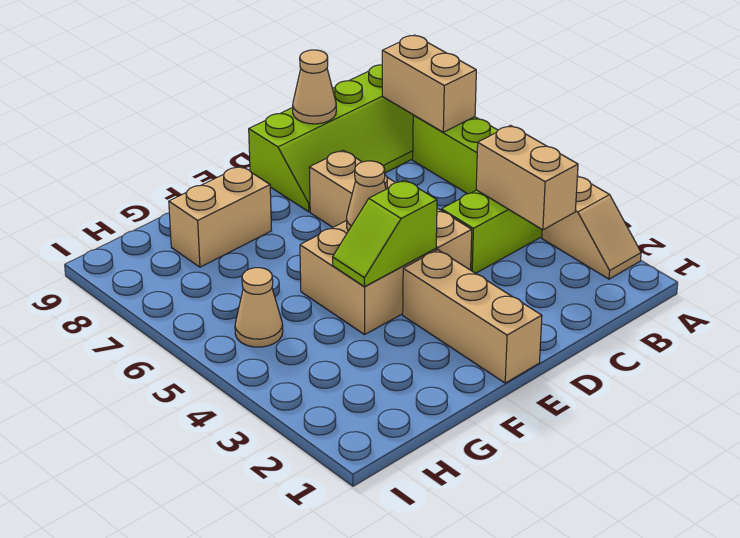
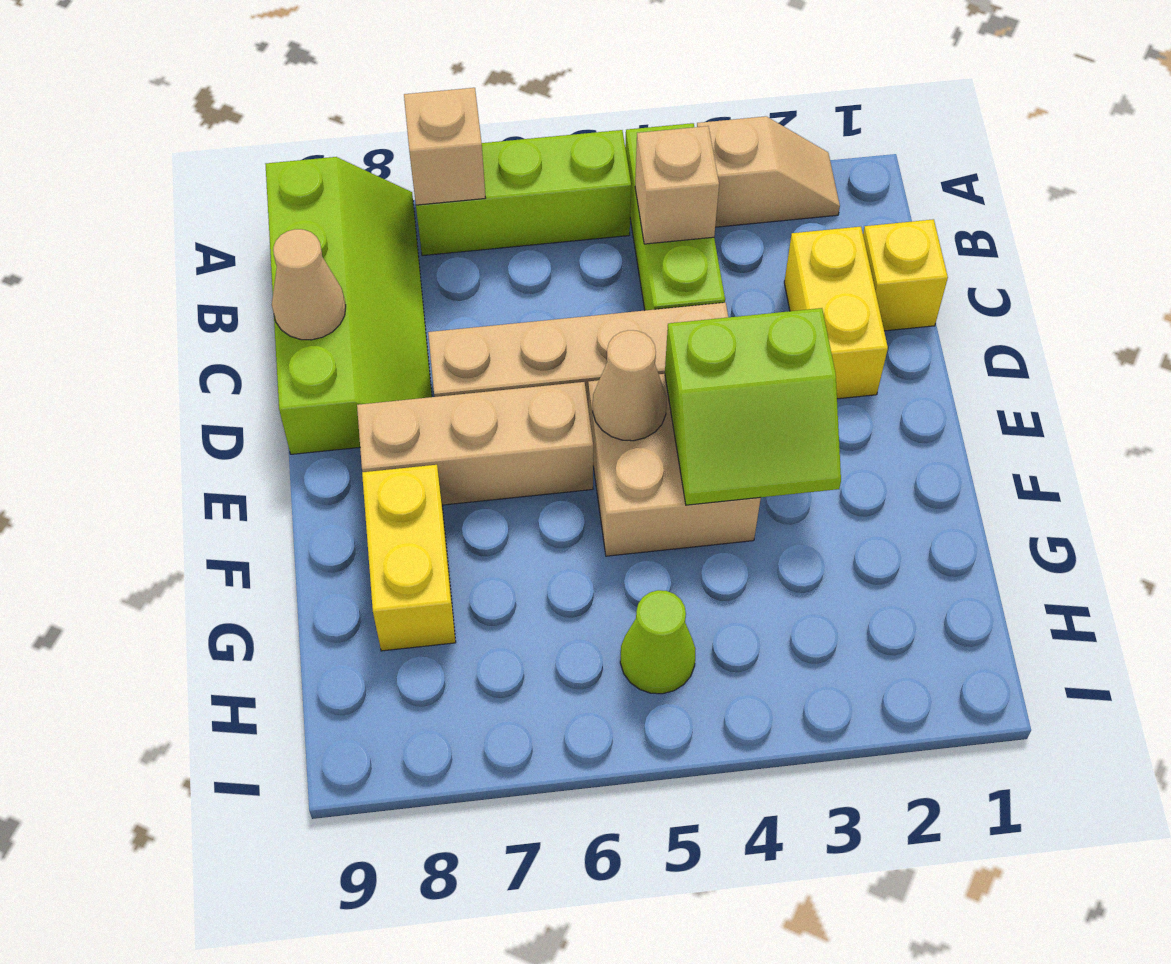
tan brick A7:A8 level 2 -> tan brick A7 level 2
tan brick B3:B4 level 2 -> tan brick B4 level 2
none -> yellow brick C1 level 1
none -> yellow brick C2:D2 level 1
tan brick E1:E3 level 1 -> tan brick E6:E8 level 1
lime slope E4:F4 level 2 top E -> lime slope E3:F4 level 2 top E
tan brick F8:G8 level 1 -> yellow brick F8:G8 level 1
tan cone H5 level 1 -> lime cone H5 level 1

